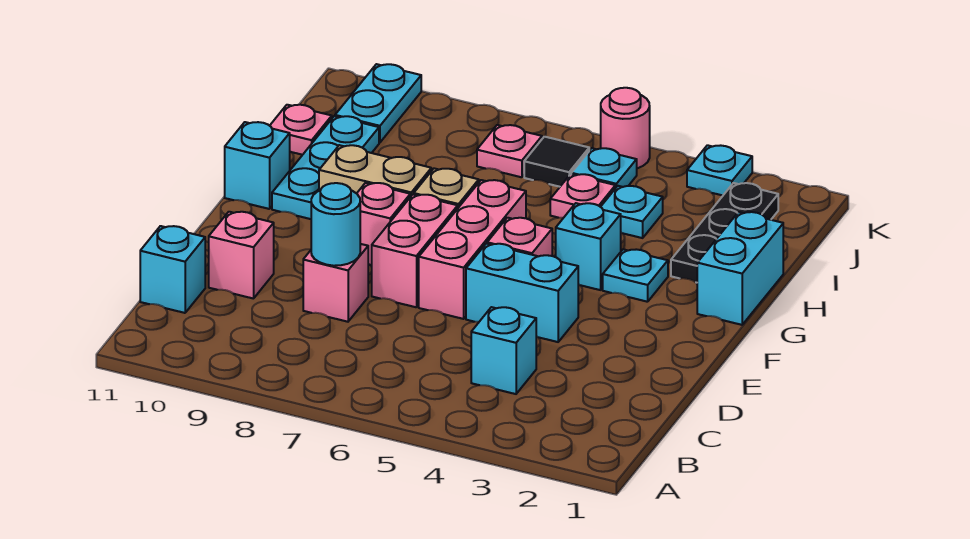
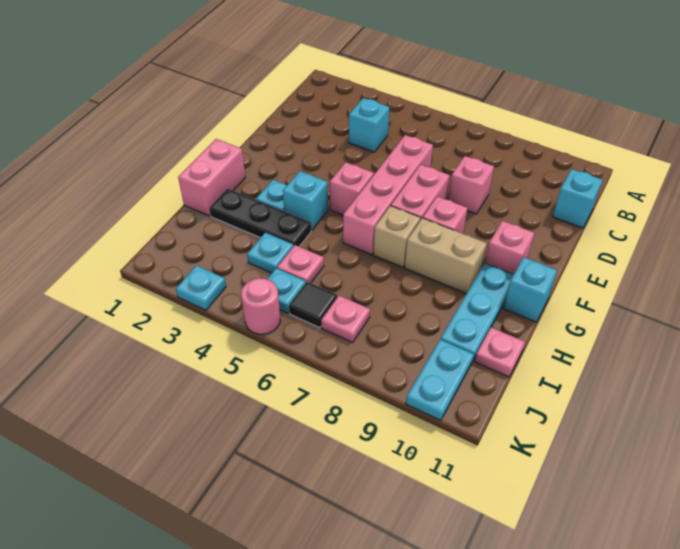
cyan round brick D8 level 2 -> none
pink brick D10 level 1 -> pink brick F10 level 1
cyan brick E4:E5 level 1 -> none
pink brick E6:G6 level 1 -> pink brick D6:G6 level 1
cyan brick G1:H1 level 1 -> pink brick G1:H1 level 1
black plate H2:J2 level 1 -> black plate H2:H4 level 1

